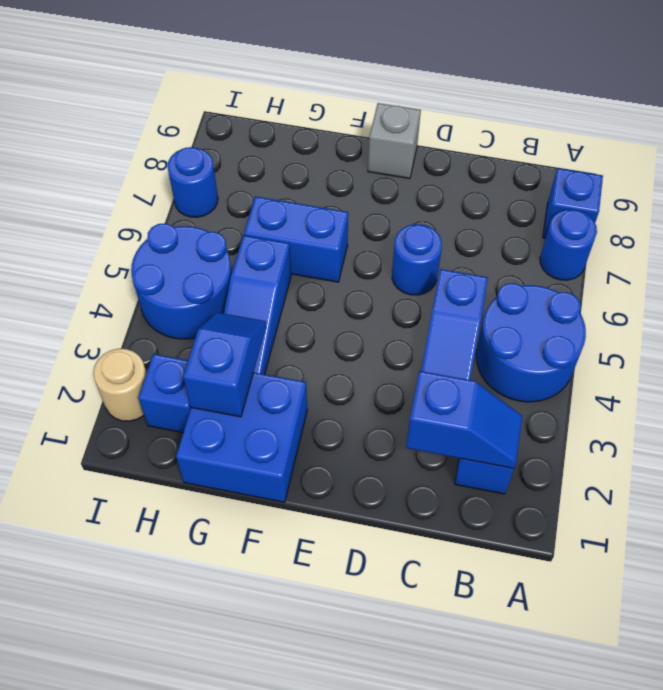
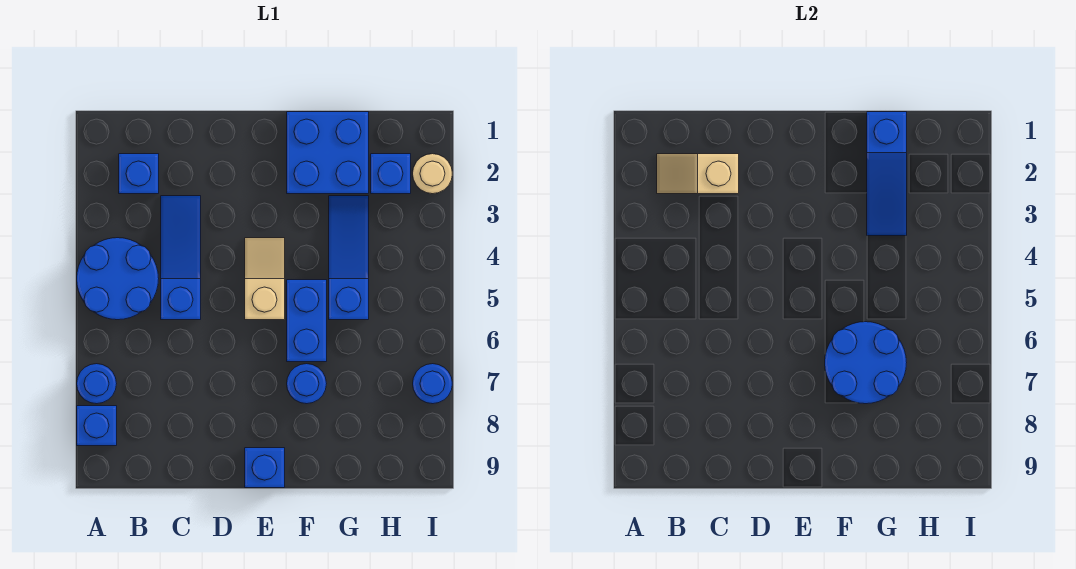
blue slope B2:C2 level 2 top C -> tan slope B2:C2 level 2 top C
blue round brick D6 level 1 -> blue round brick F7 level 1
none -> tan slope E4:E5 level 1 top 5
grey brick E9 level 1 -> blue brick E9 level 1
blue brick F6:G6 level 1 -> blue brick F5:F6 level 1
blue slope G2:G3 level 2 top 2 -> blue slope G1:G3 level 2 top 1
blue round brick H4:I5 level 1 -> blue round brick F6:G7 level 2

